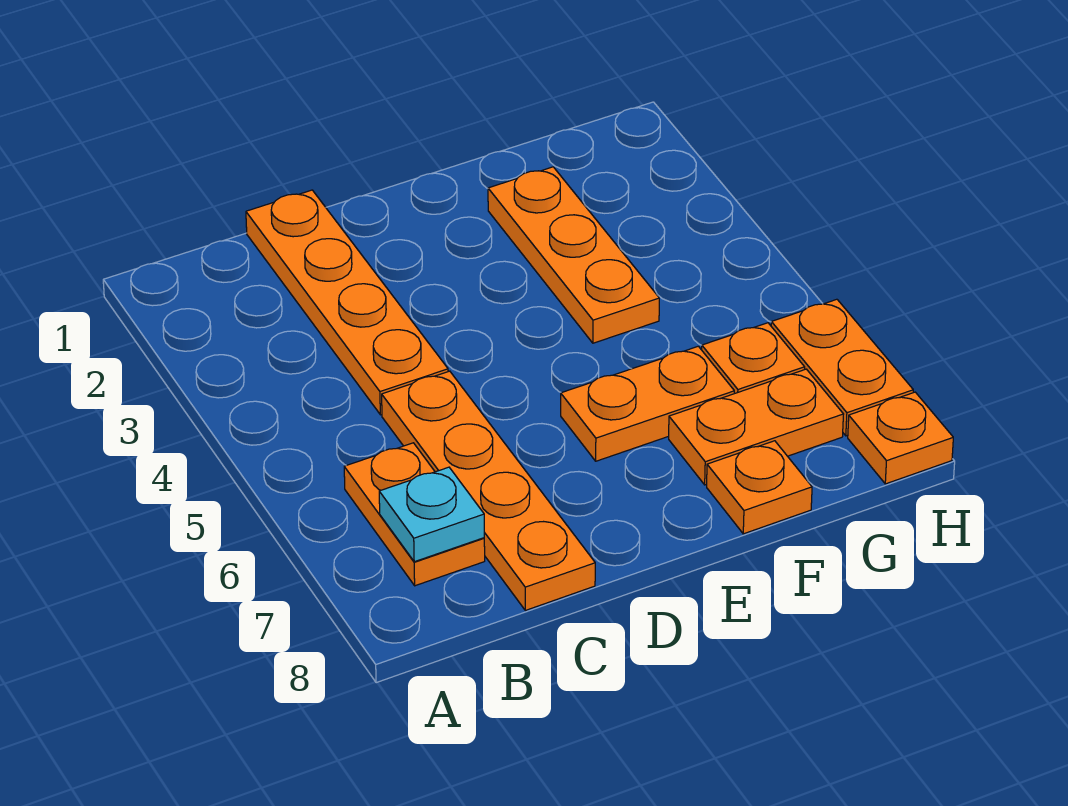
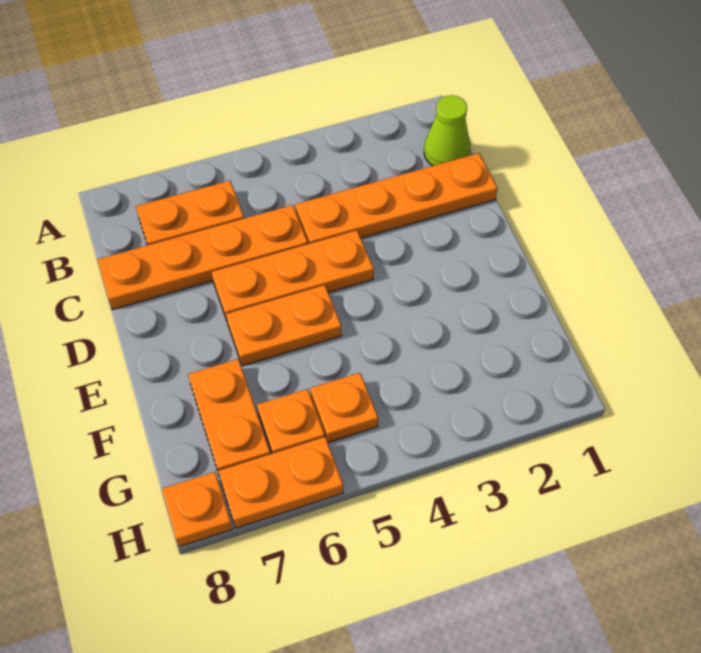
none -> lime cone B1 level 1
cyan plate B7 level 2 -> none
orange plate E6:F6 level 1 -> orange plate E5:E6 level 1
orange plate F2:F4 level 1 -> orange plate D4:D6 level 1
orange plate F8 level 1 -> orange plate G5 level 1

